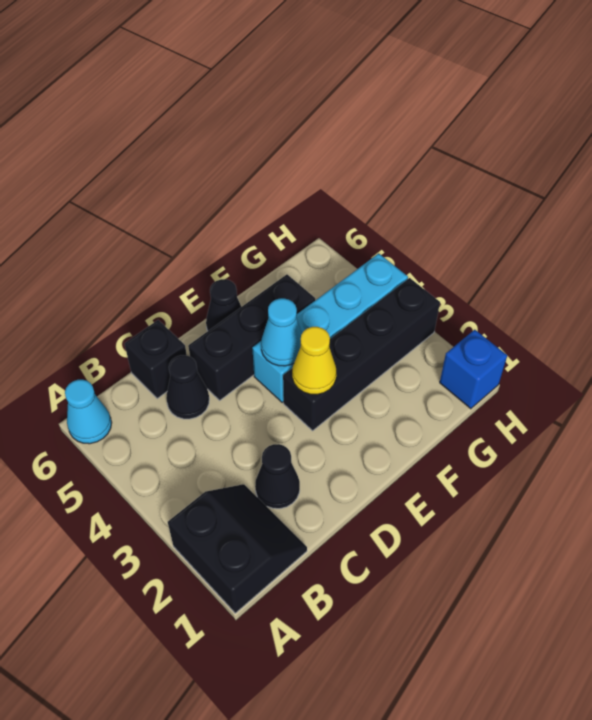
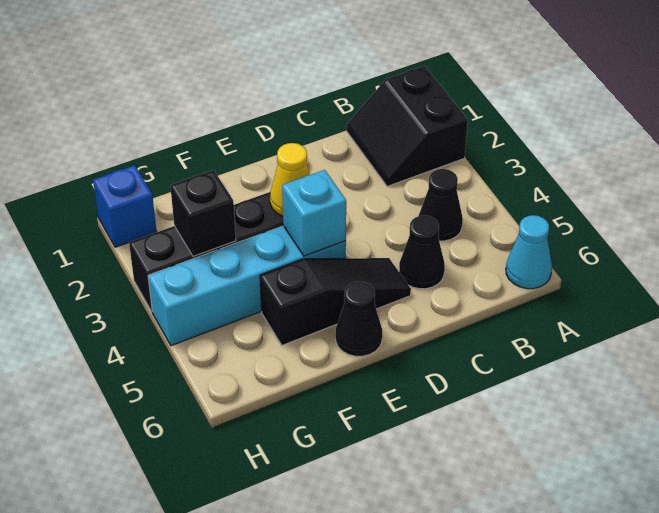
black cone C2 level 1 -> black cone B4 level 1
black brick C6 level 1 -> black brick G3 level 2
black brick D5:F5 level 1 -> black slope D5:F5 level 1 top F
cyan cone E4 level 2 -> cyan brick E4 level 2

